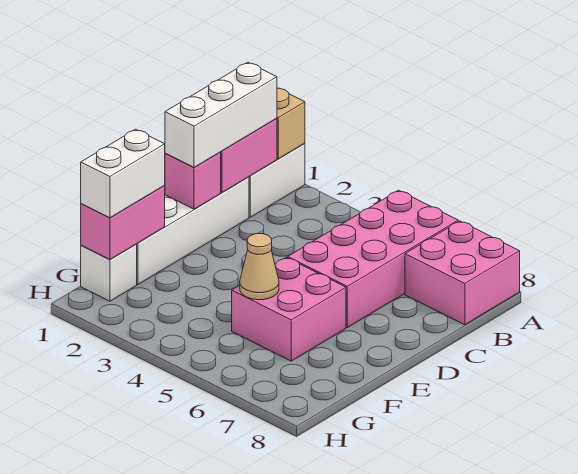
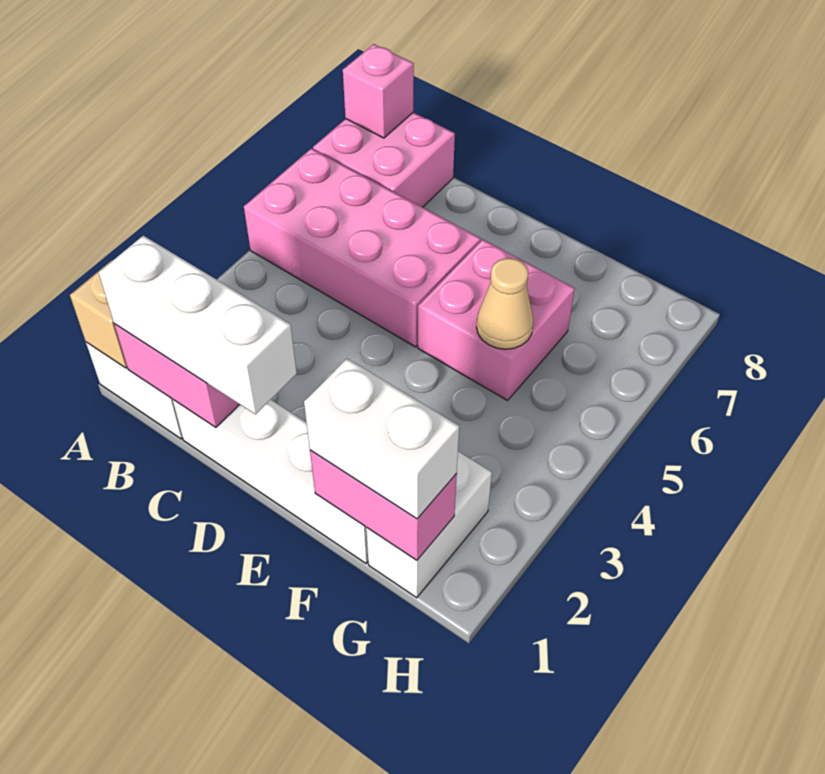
pink brick D1 level 2 -> pink brick A8 level 2
white brick G1 level 1 -> white brick G1:G2 level 1

